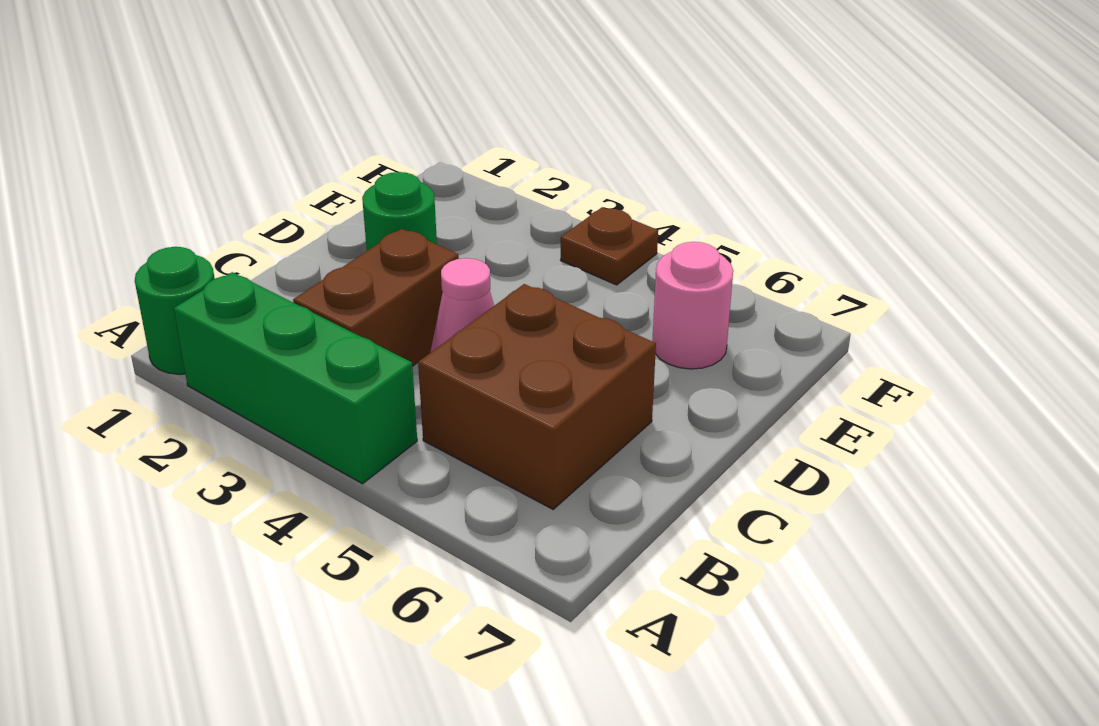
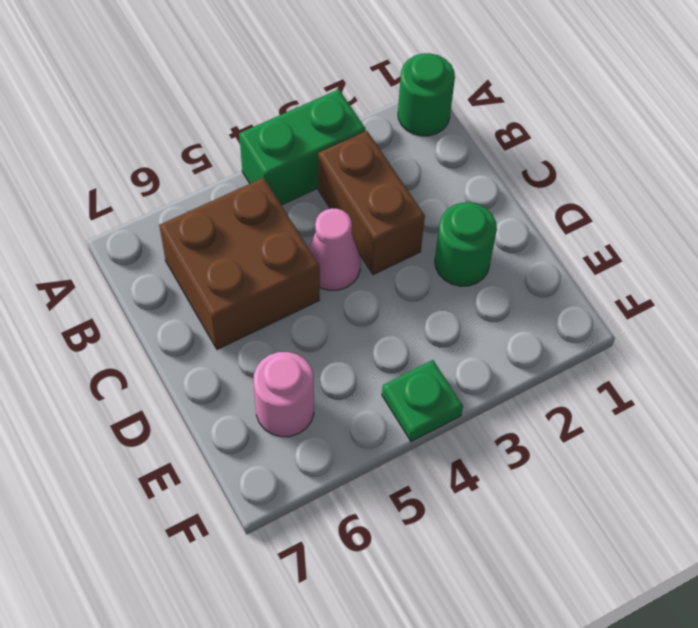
green brick A2:A4 level 1 -> green brick A3:A4 level 1
brown plate F4 level 1 -> green plate F4 level 1

